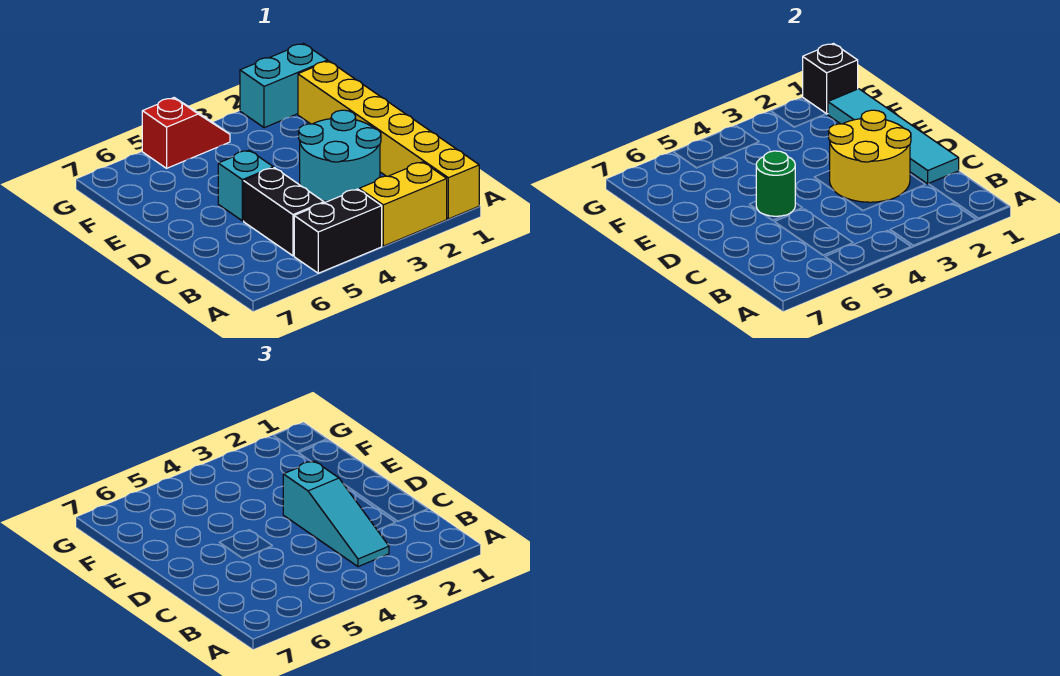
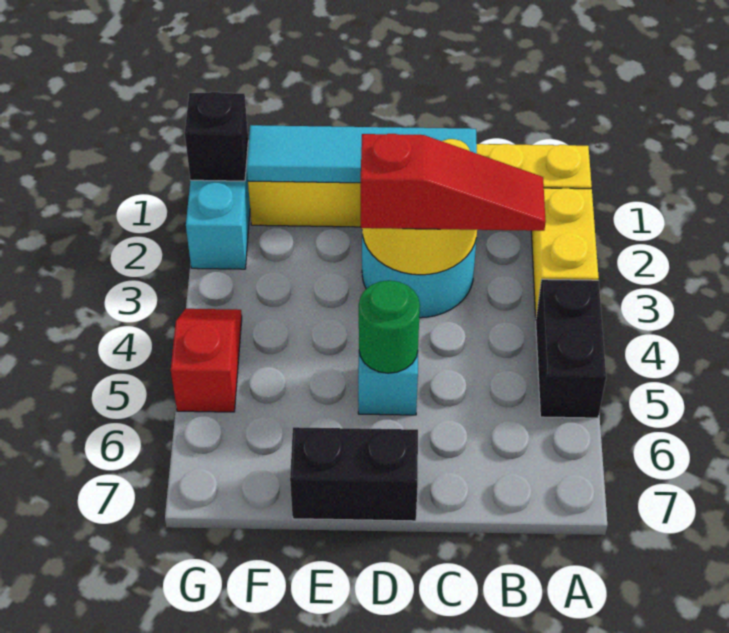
cyan slope B3:D3 level 3 top D -> red slope B3:D3 level 3 top D
black brick B5:C5 level 1 -> black brick D7:E7 level 1

